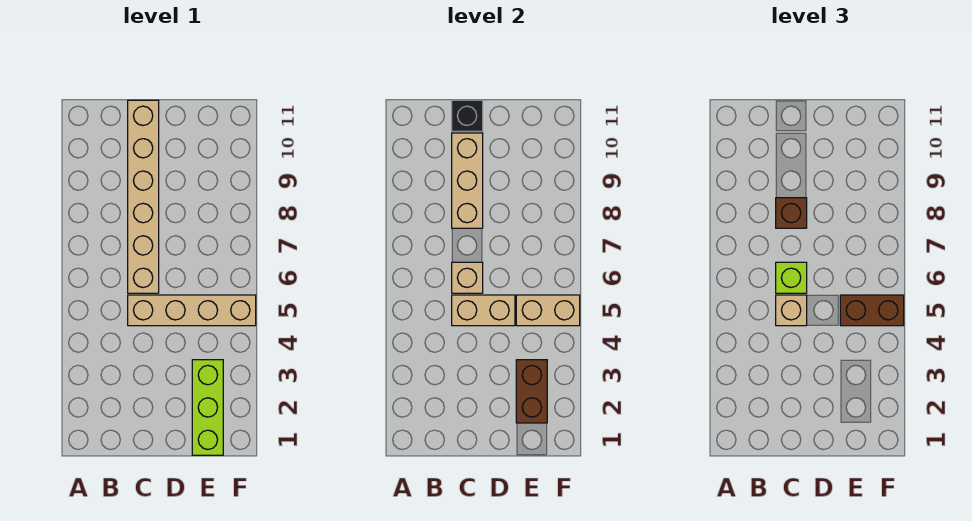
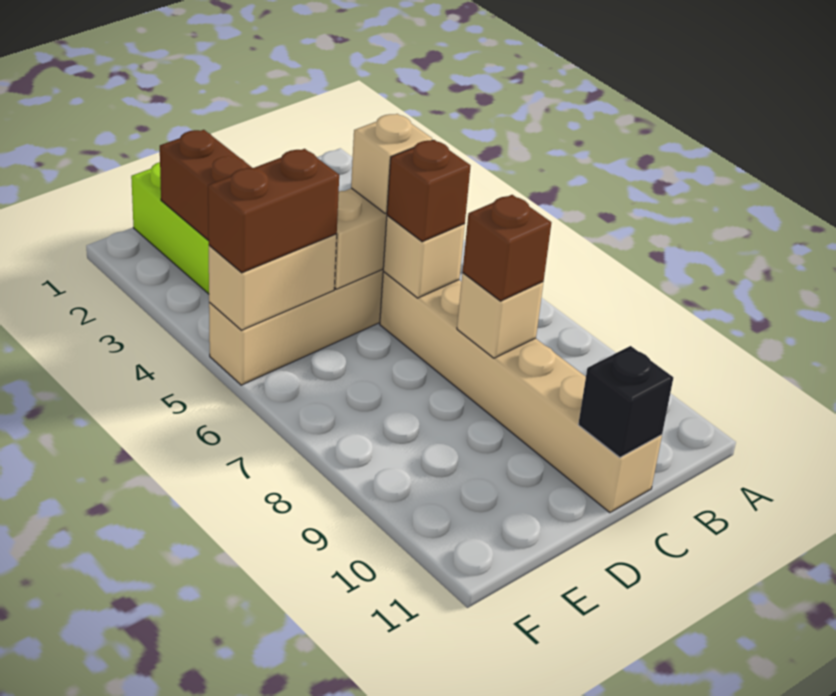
lime brick C6 level 3 -> brown brick C6 level 3
tan brick C8:C10 level 2 -> tan brick C8 level 2

